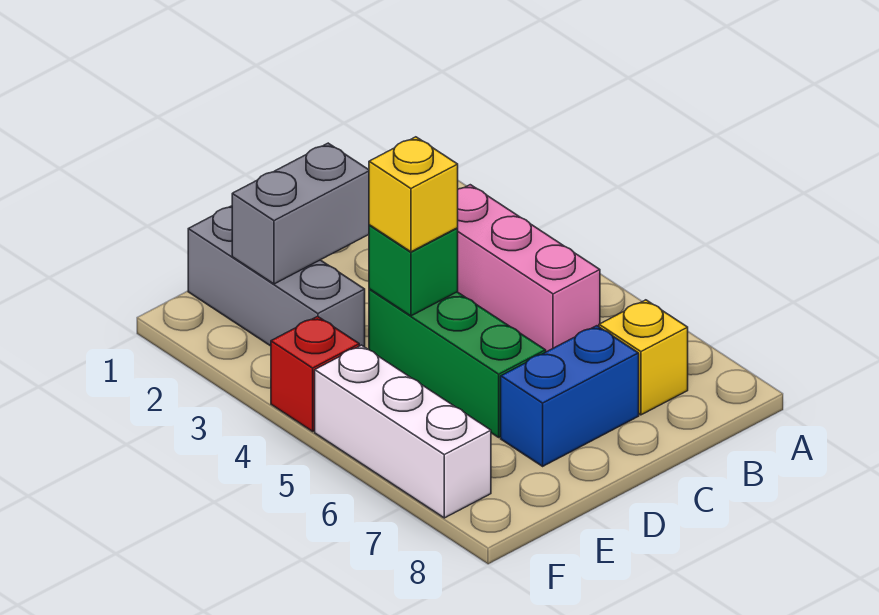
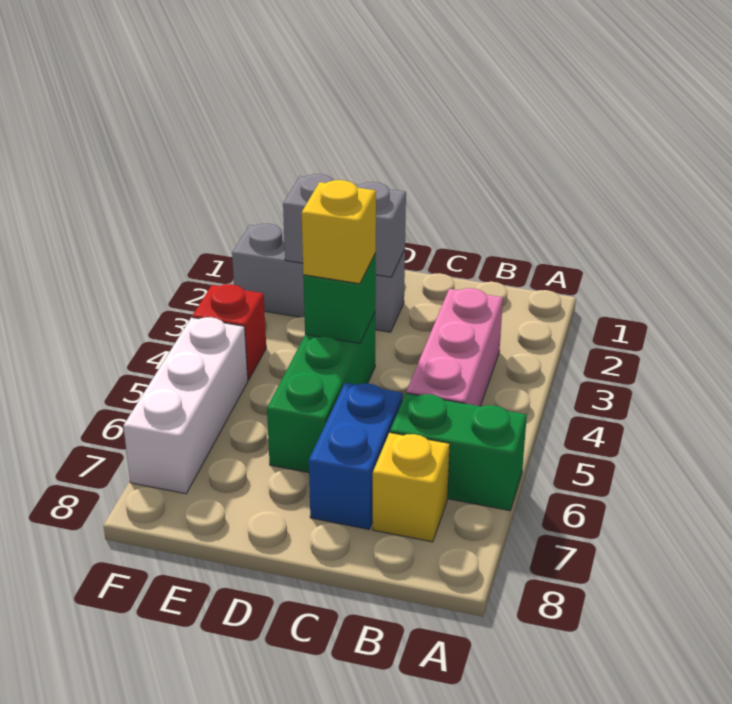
none -> green brick A6:B6 level 1
blue brick C7:D7 level 1 -> blue brick C6:C7 level 1
grey brick E1:E3 level 1 -> grey brick D2:F2 level 1

